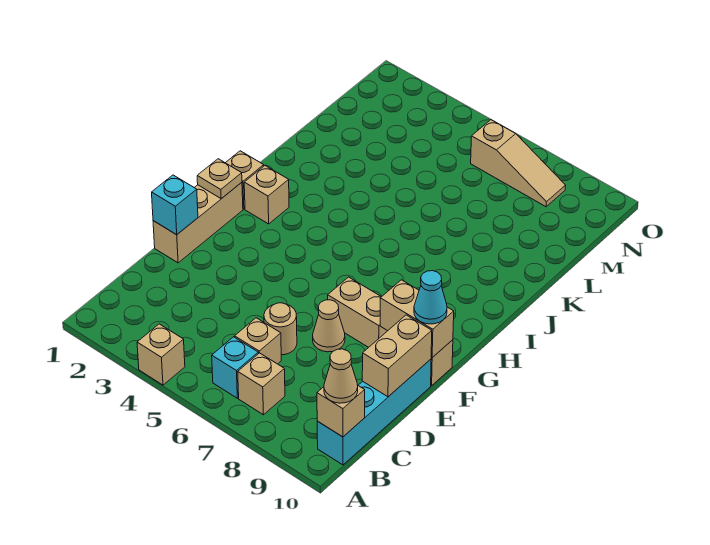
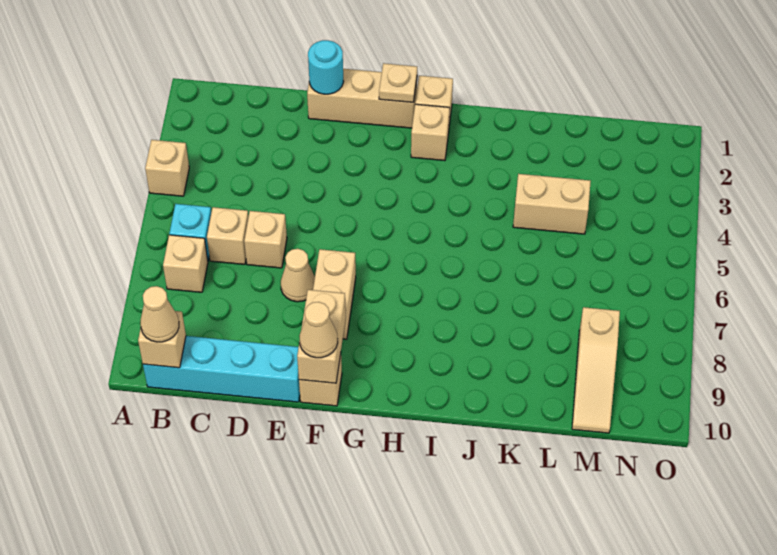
tan round brick D6 level 1 -> tan brick D6 level 1
tan brick D10:E10 level 2 -> tan brick K4:L4 level 1
cyan brick E1 level 2 -> cyan round brick E1 level 2
cyan cone F10 level 3 -> tan cone F10 level 3
tan slope N6:N8 level 1 top 6 -> tan slope M8:M10 level 1 top 8

